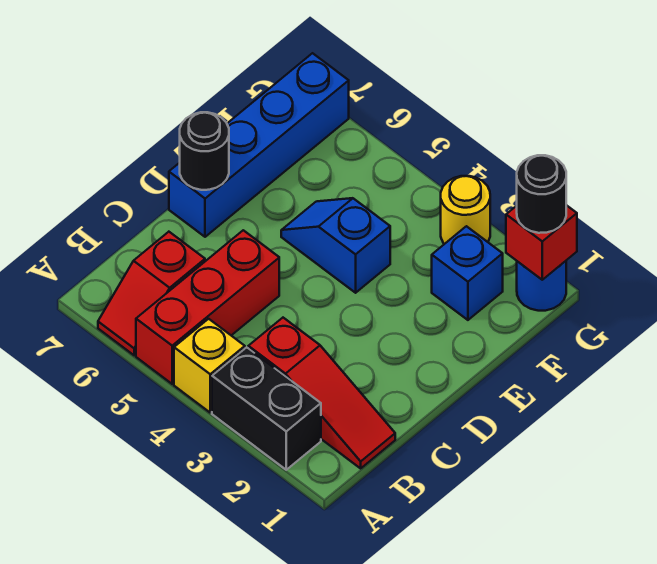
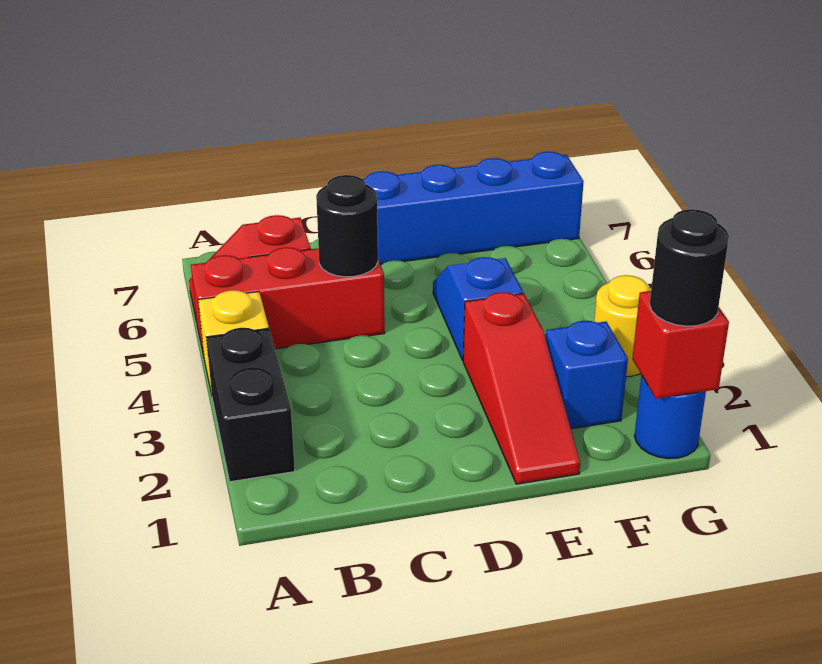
red slope B1:B3 level 1 top 3 -> red slope E1:E3 level 1 top 3
black round brick D7 level 2 -> black round brick C5 level 2

